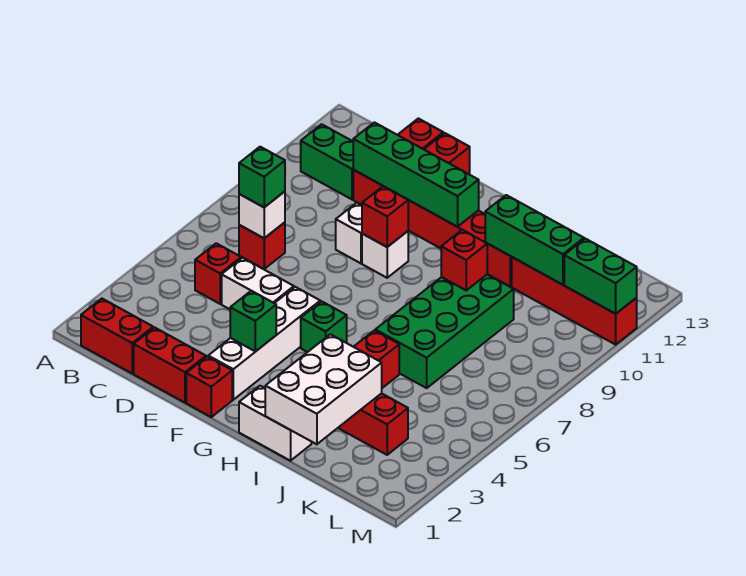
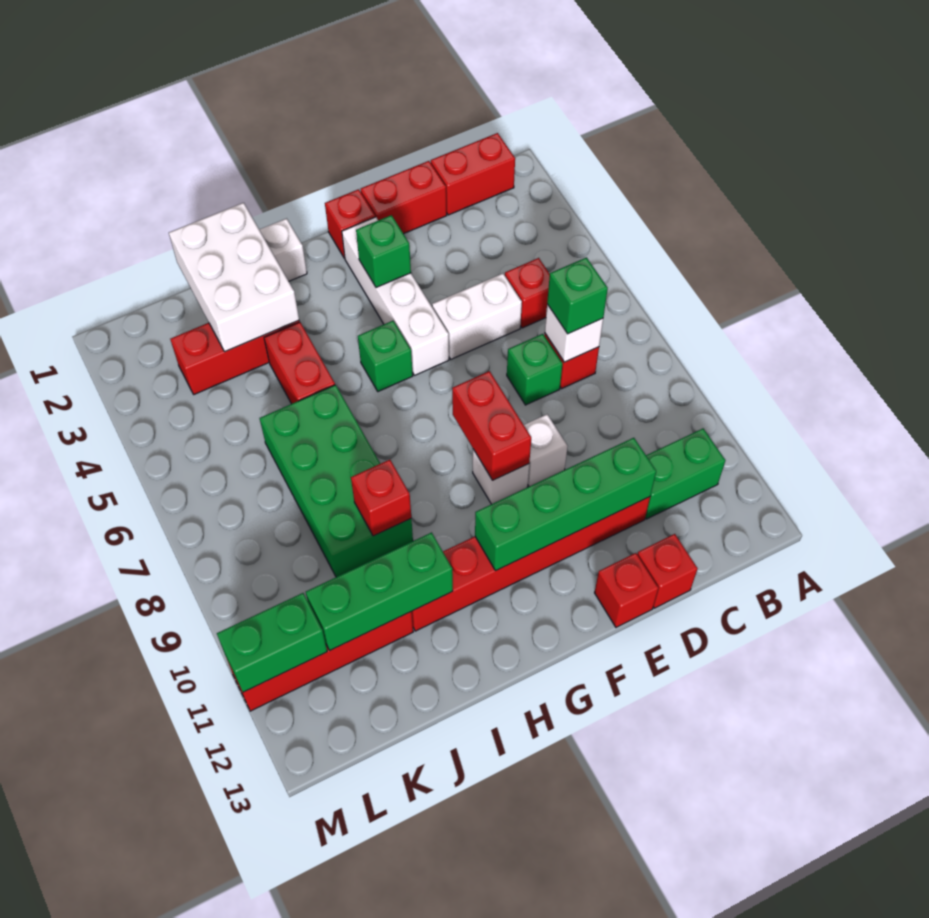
none -> green brick D7 level 1
red brick F9 level 2 -> red brick F8:F9 level 2

